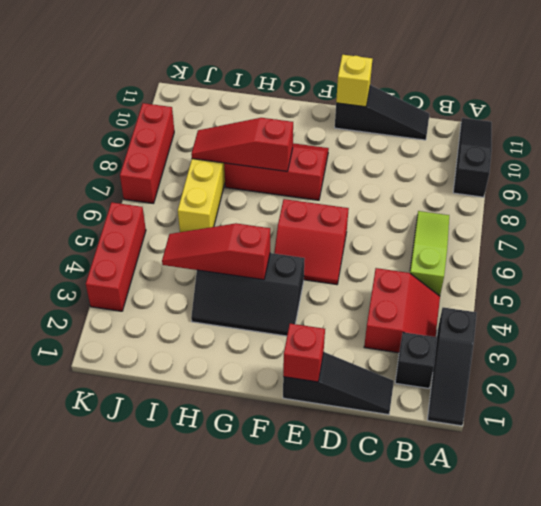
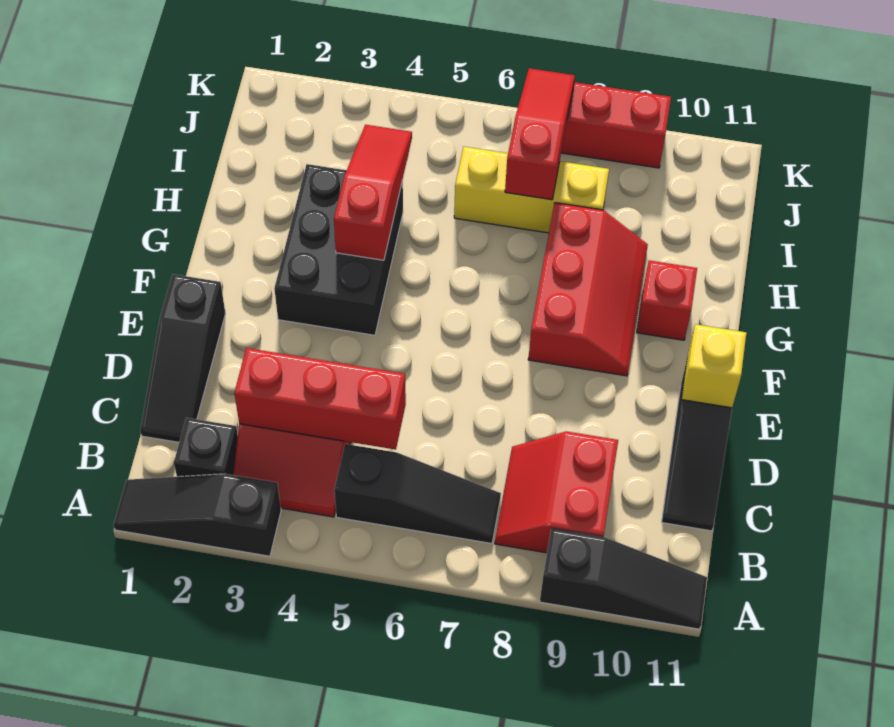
lime slope B5:B7 level 1 top 5 -> black slope B5:B7 level 1 top 5
red brick E1 level 2 -> red brick G10 level 1
red slope E5:F6 level 1 top 6 -> red slope B8:C9 level 1 top 9
black slope F3:H4 level 1 top 4 -> black brick F3:H4 level 1
red slope G8:I8 level 2 top G -> red slope I7:K7 level 2 top I
red brick K3:K5 level 1 -> red brick C3:C5 level 2

